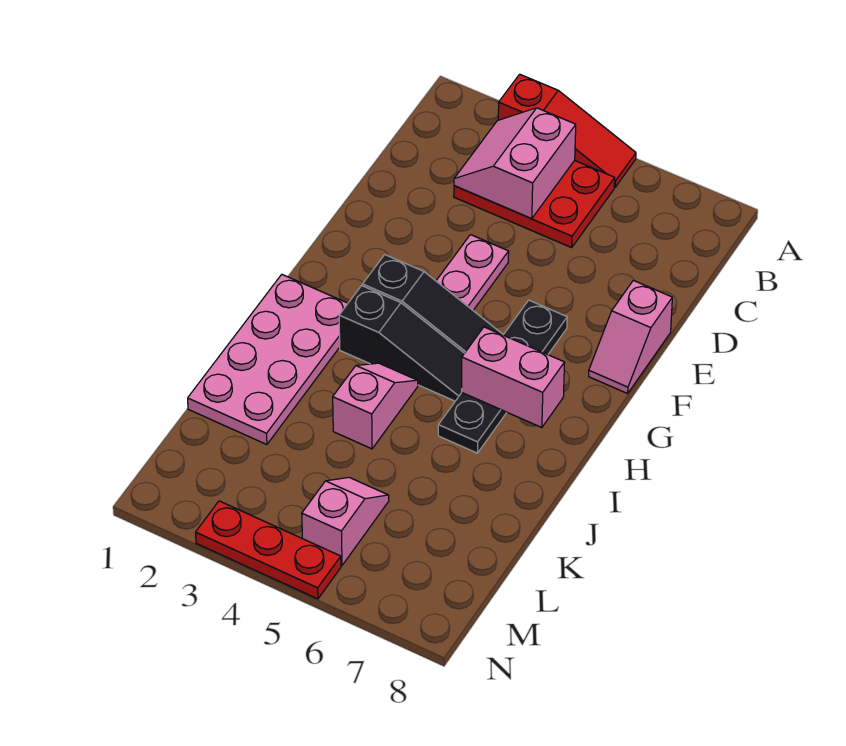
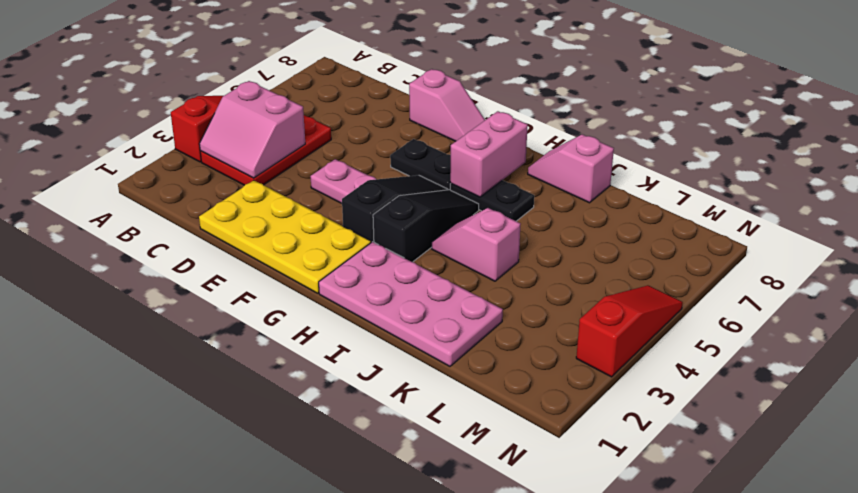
none -> yellow plate D1:G2 level 1
pink slope L5:M5 level 1 top M -> pink slope I8:J8 level 1 top J
red plate N3:N5 level 1 -> red slope N3:N5 level 1 top 3

